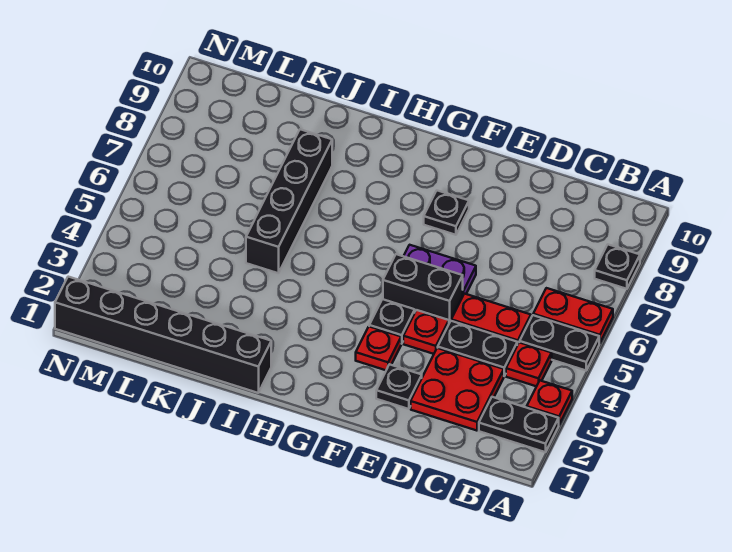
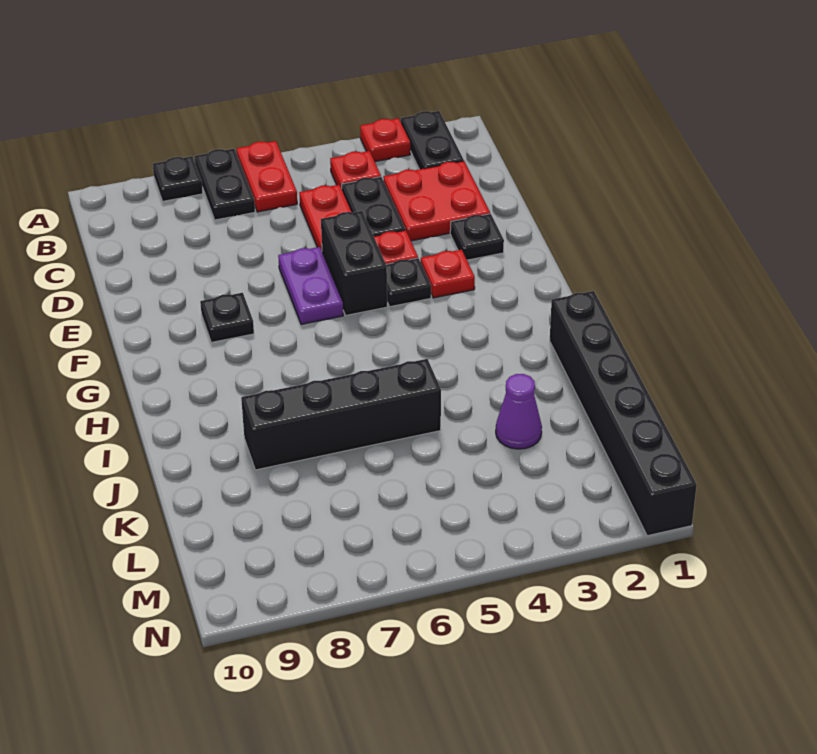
black plate A5:B5 level 1 -> black plate A7:B7 level 1
none -> purple cone K3 level 1

